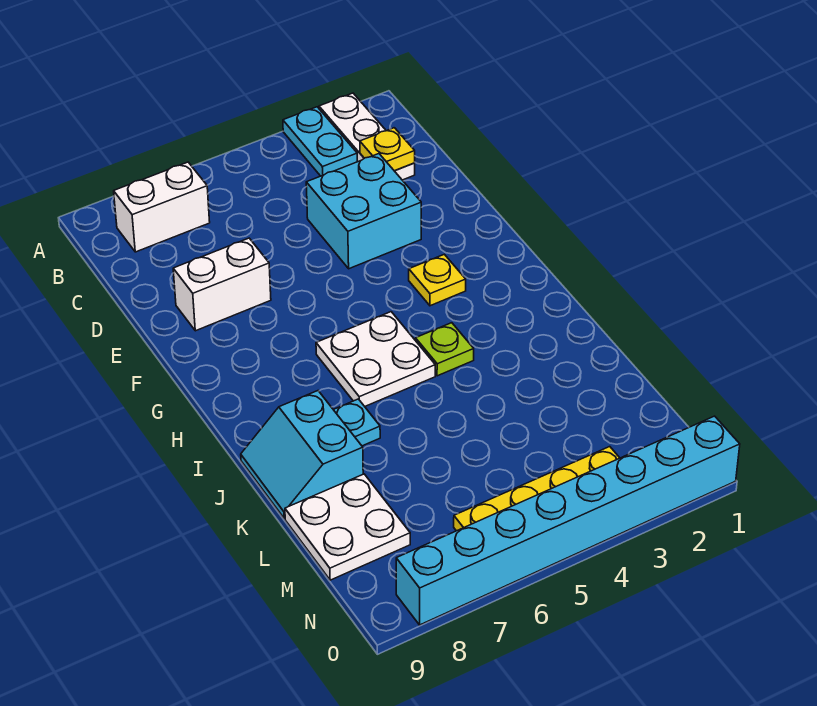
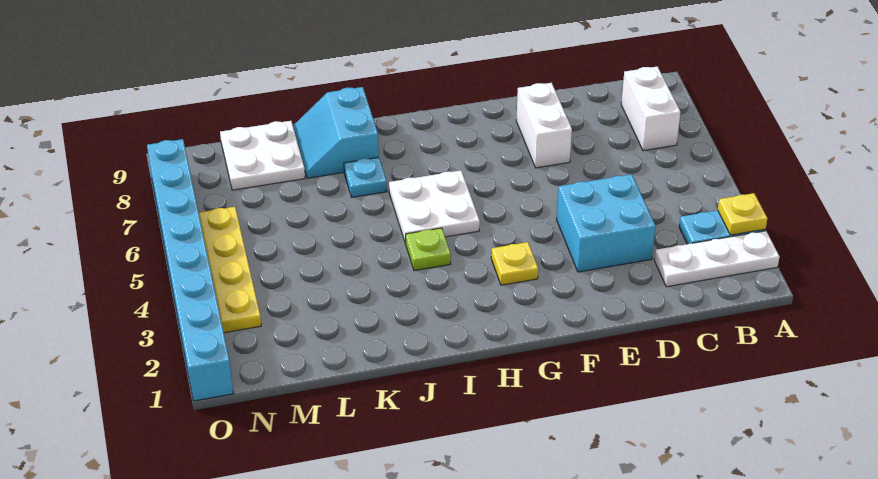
yellow plate C2 level 2 -> yellow plate A3 level 2
cyan slope J8:K9 level 1 top 8 -> cyan slope J8:K9 level 1 top J

